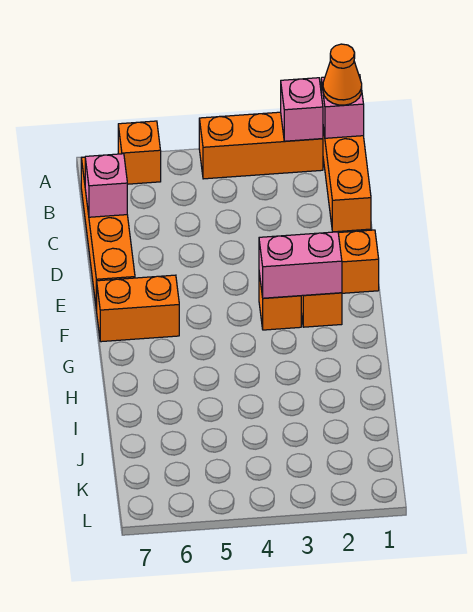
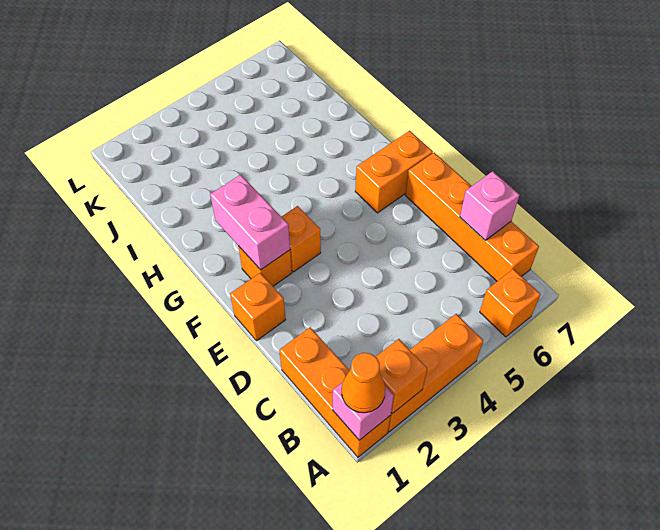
pink brick A2 level 2 -> orange brick A2 level 2
pink brick F2:F3 level 2 -> pink brick F2:G2 level 2

